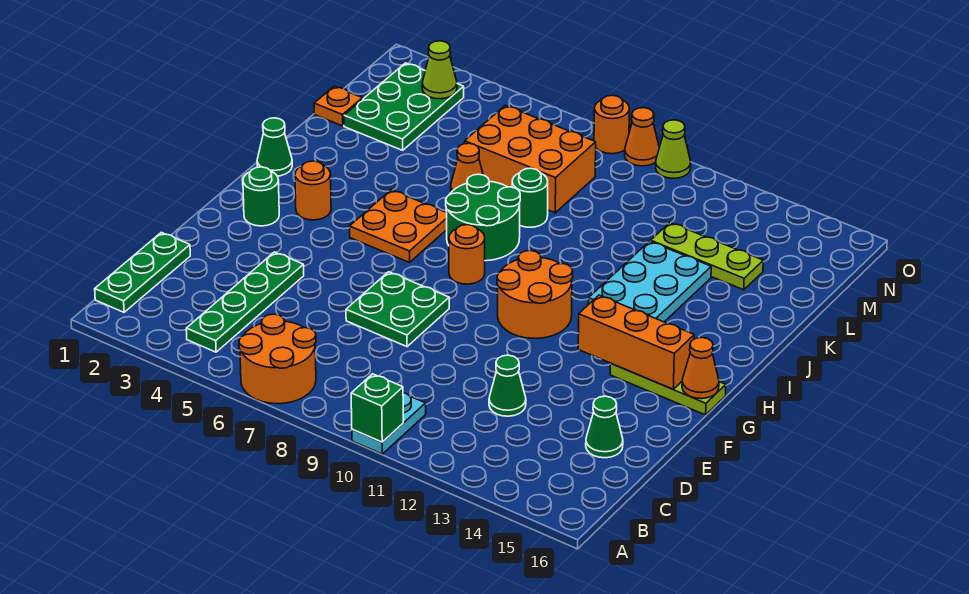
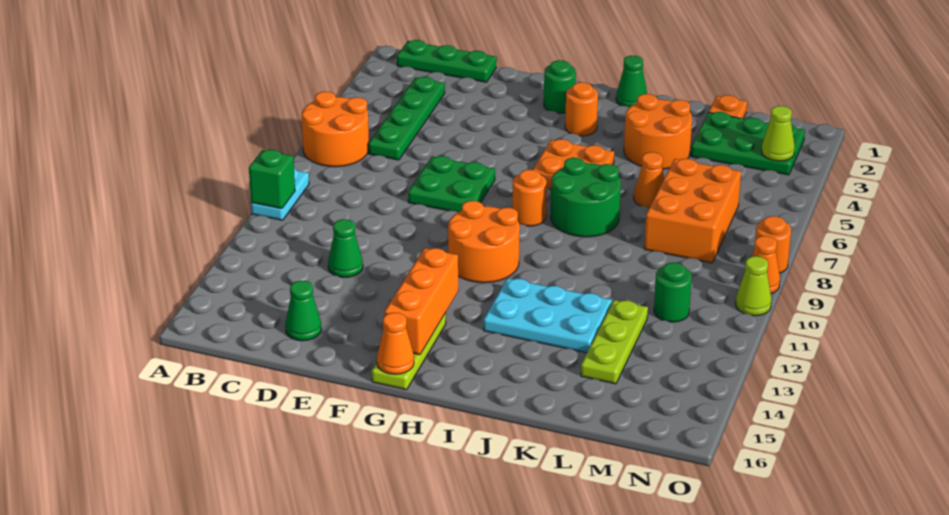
cyan plate A10:B10 level 1 -> cyan plate A9:A10 level 1
green plate B4:E4 level 1 -> green plate C3:C6 level 1
none -> orange round brick J3:K4 level 1
green round brick K8 level 1 -> green round brick M11 level 1

